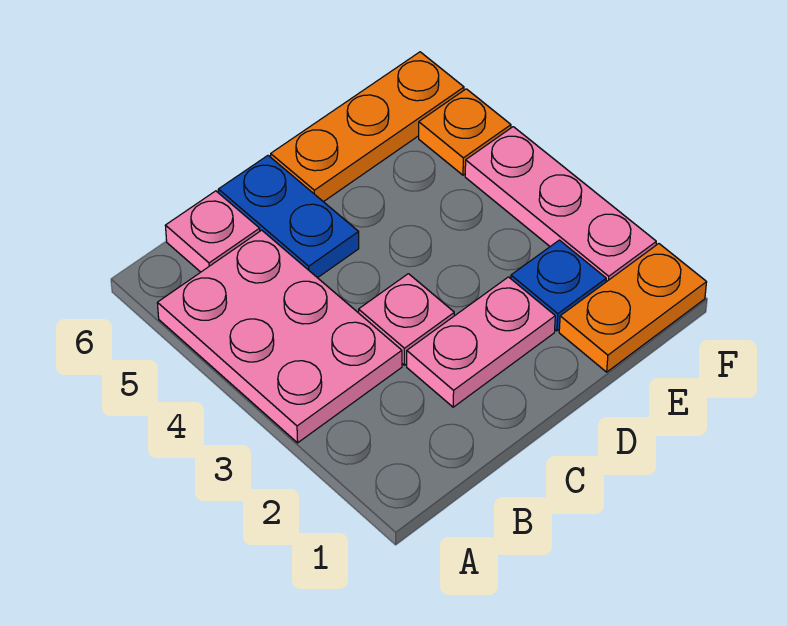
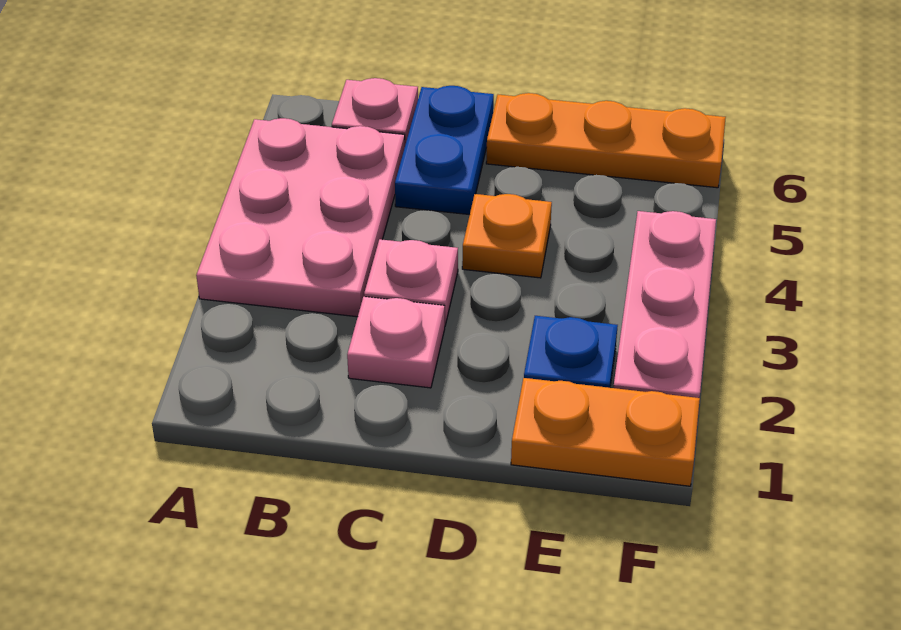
pink plate C2:D2 level 1 -> pink plate C2 level 1
orange plate F5 level 1 -> orange plate D4 level 1

